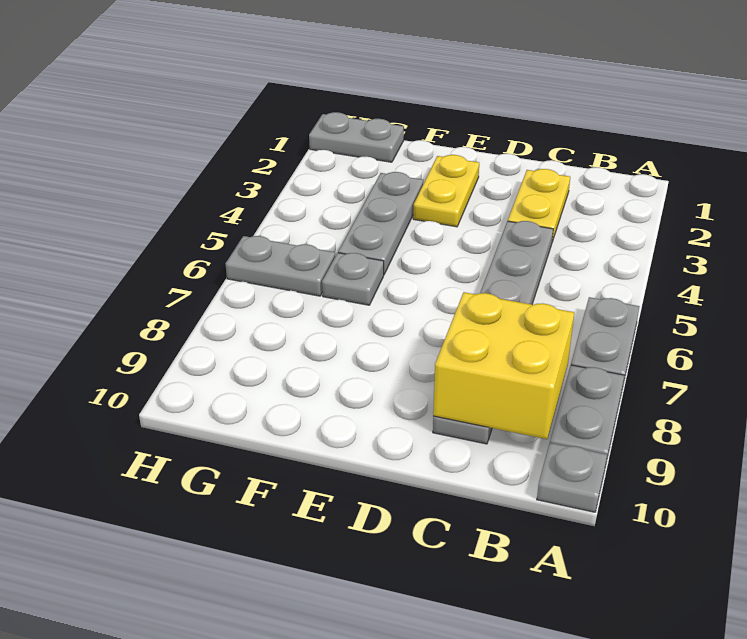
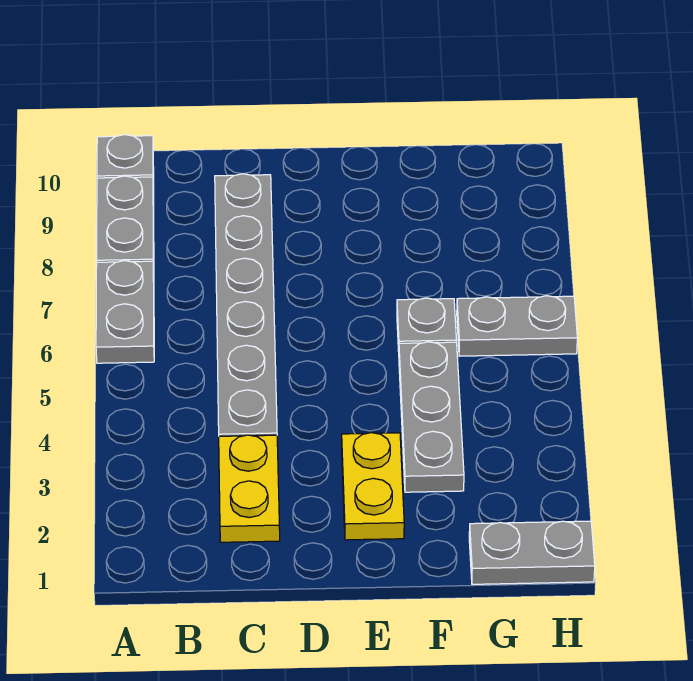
yellow brick B8:C9 level 2 -> none

